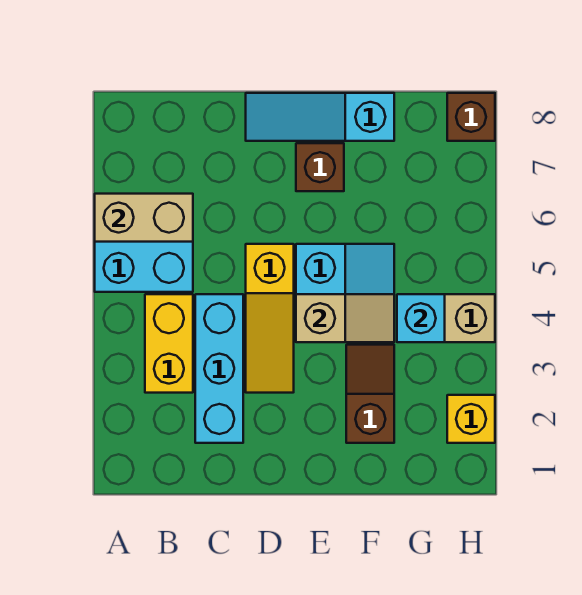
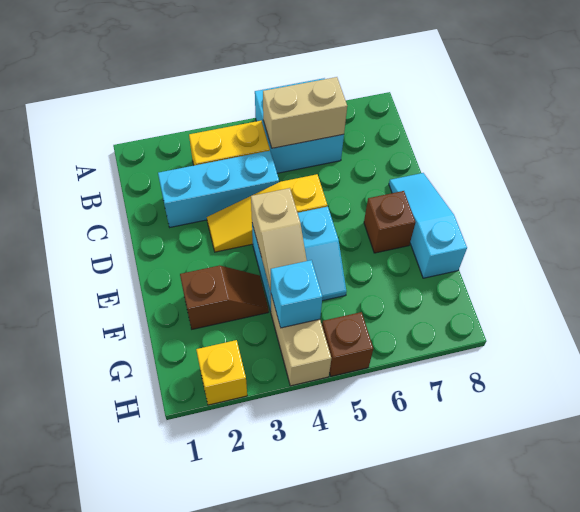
tan brick A6:B6 level 2 -> tan brick B5:B6 level 2
brown brick H8 level 1 -> brown brick H5 level 1

